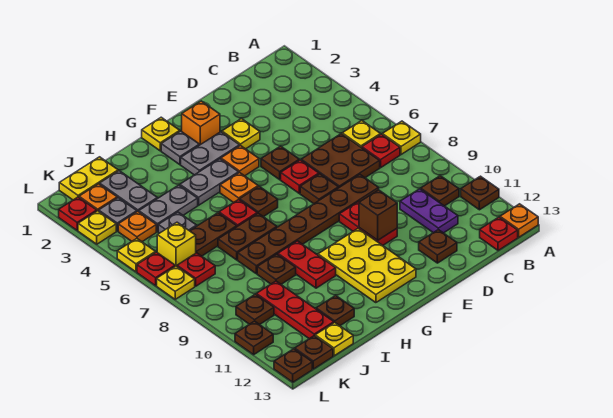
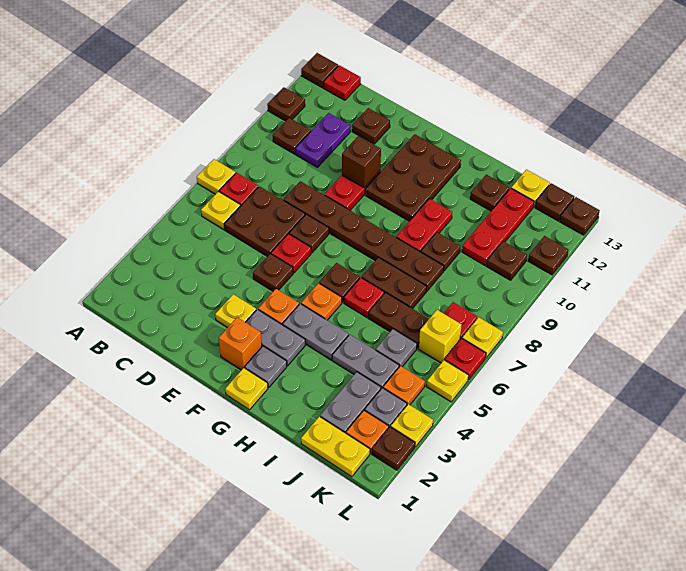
orange plate A13 level 1 -> brown plate A13 level 1
yellow plate F10:G12 level 1 -> brown plate F10:G12 level 1
red plate L2 level 1 -> brown plate L2 level 1

